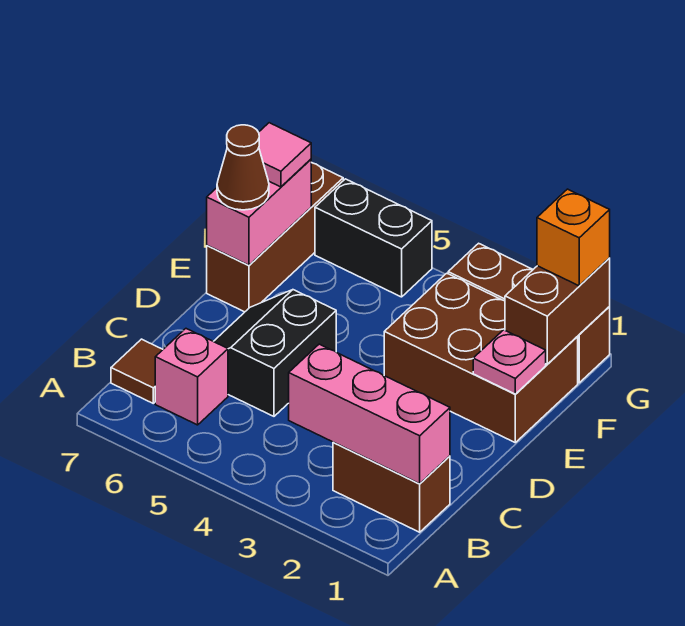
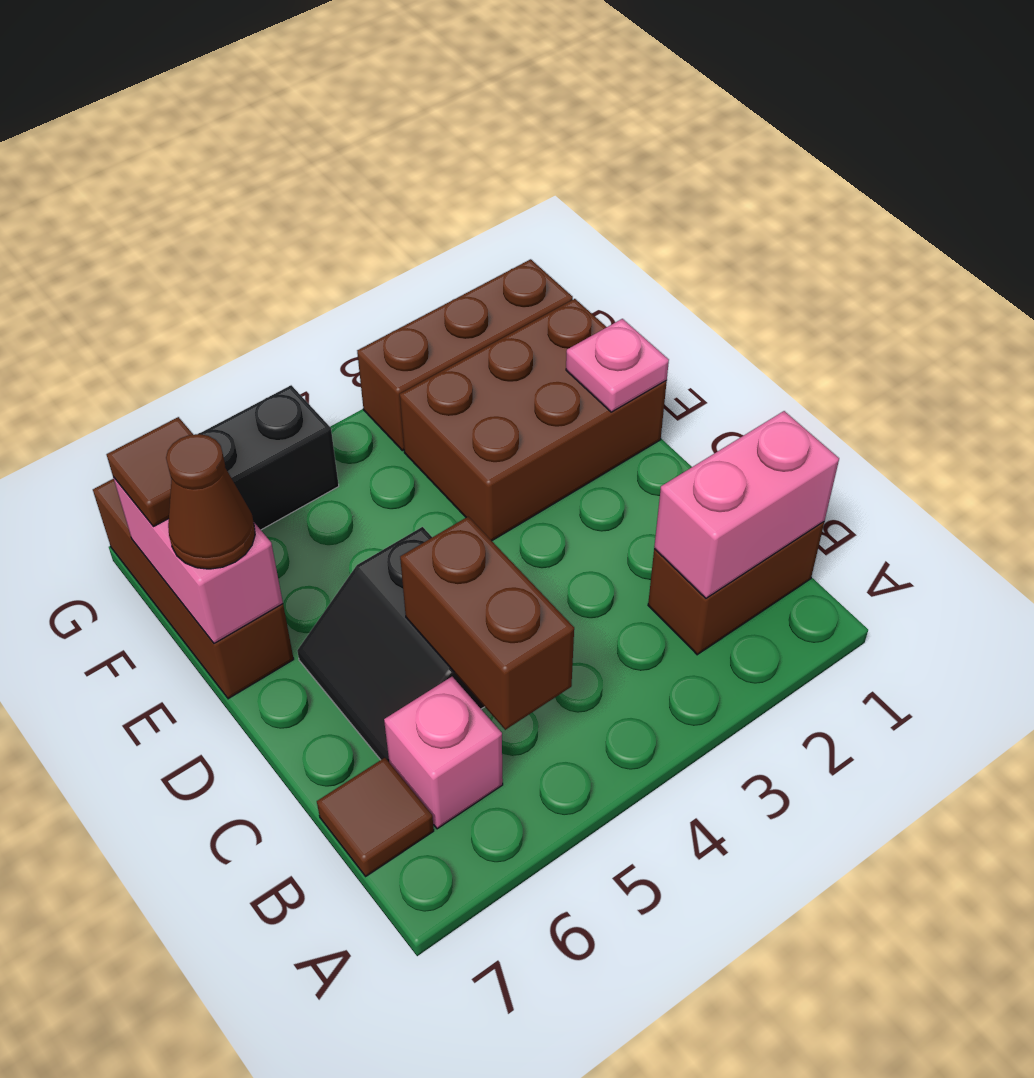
pink brick B1:B3 level 2 -> pink brick B1:B2 level 2
brown brick F1:G1 level 2 -> brown brick B5:C5 level 2
pink tile F7 level 3 -> brown tile F7 level 3
orange brick G1 level 3 -> none

